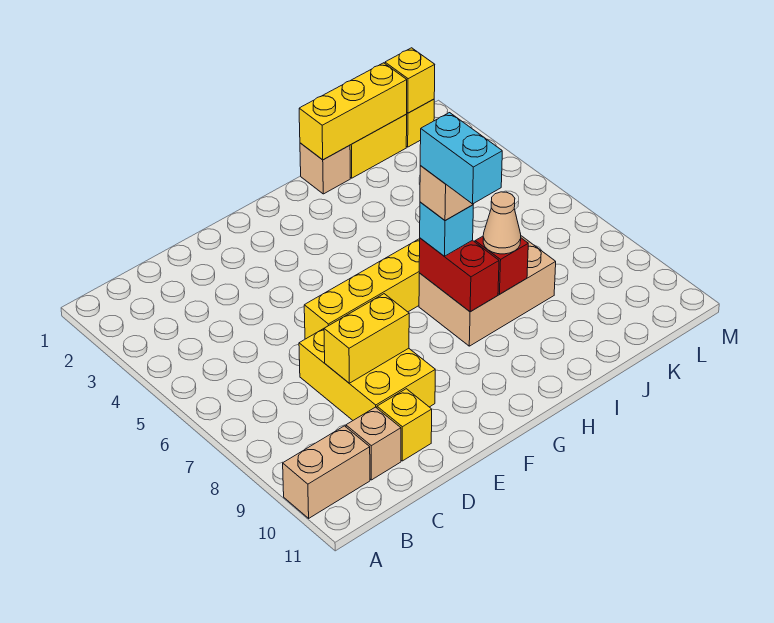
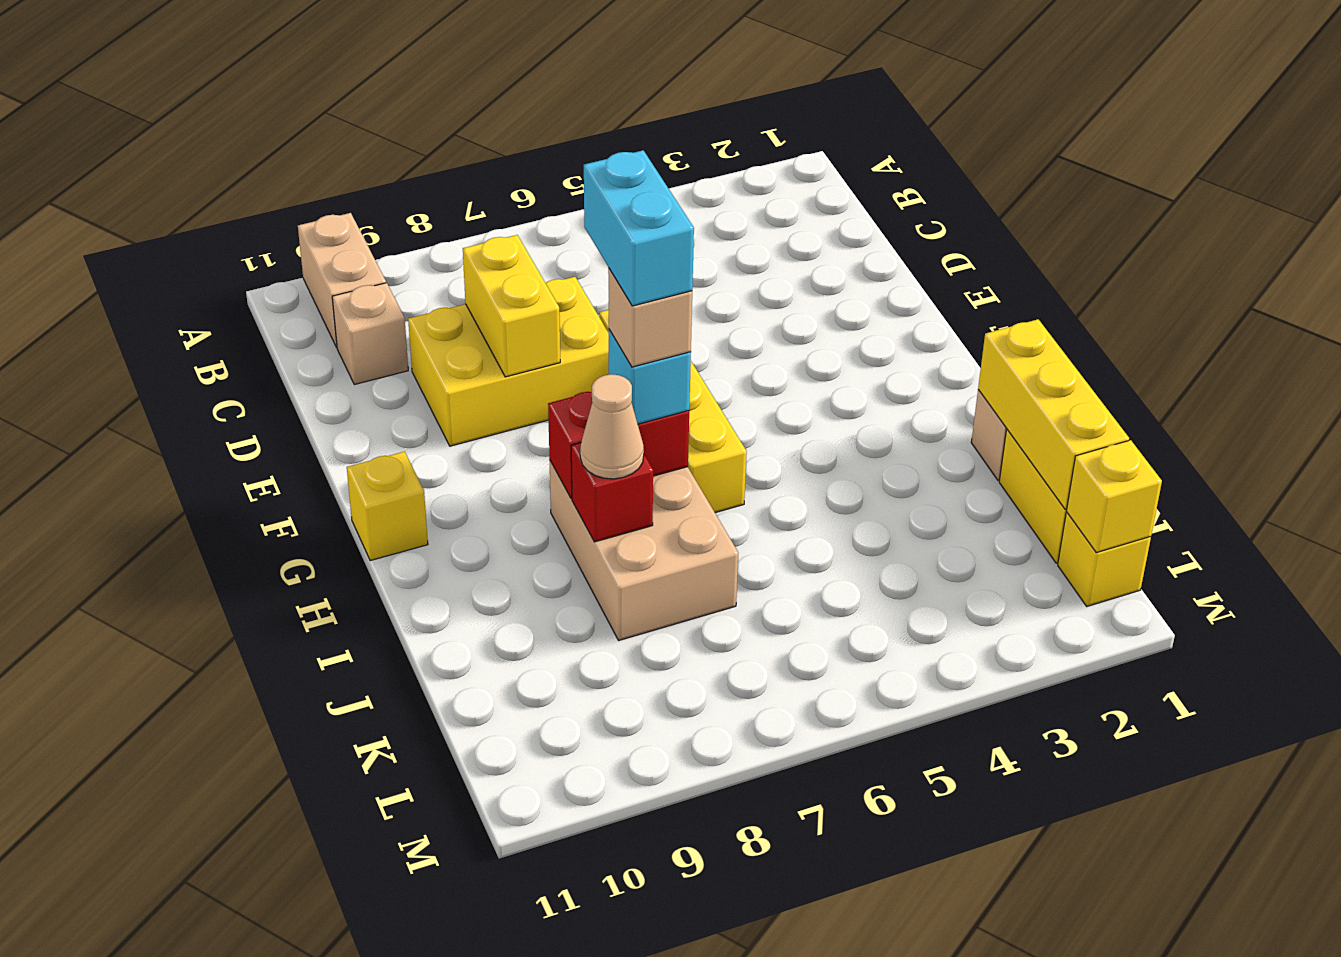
yellow brick D10 level 1 -> yellow brick G11 level 1
cyan brick H7:H8 level 5 -> cyan brick G7:H7 level 5

